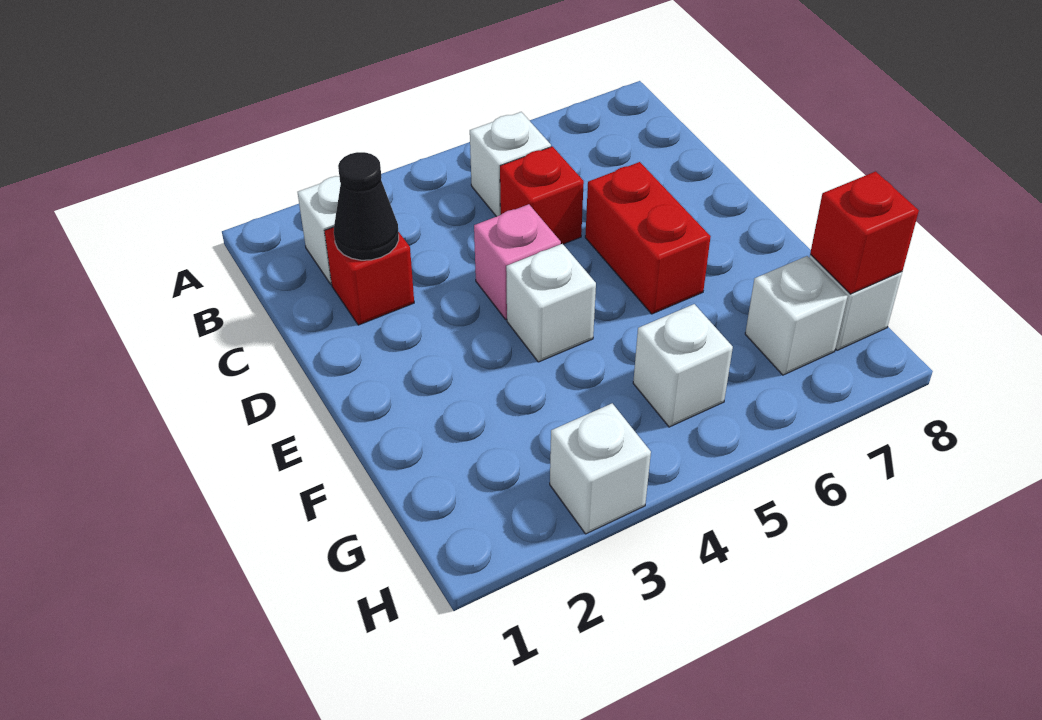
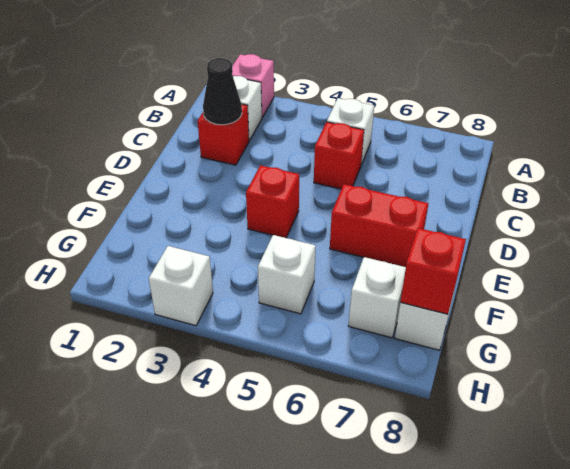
pink brick D4 level 1 -> pink brick A2 level 1
red brick D6:E6 level 1 -> red brick E6:E7 level 1
white brick E4 level 1 -> red brick E4 level 1

